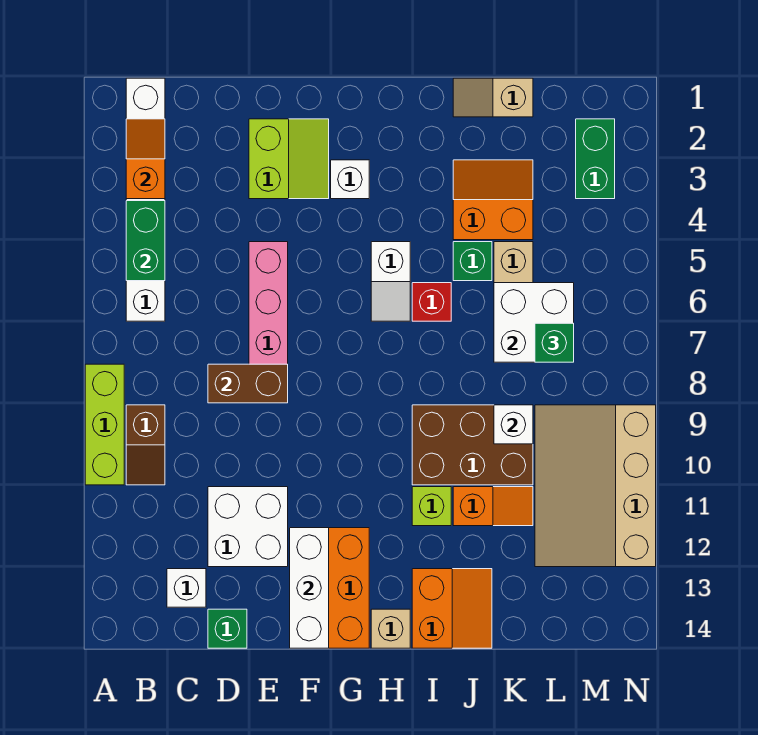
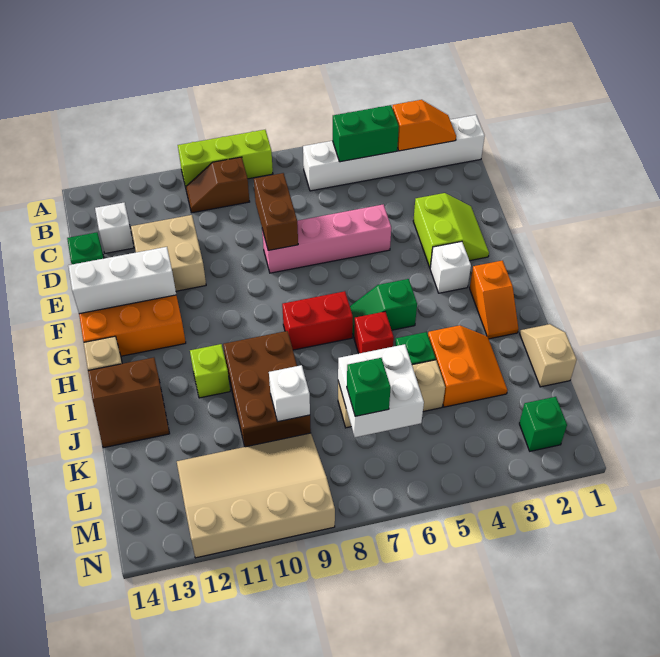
white brick D11:E12 level 1 -> tan brick D11:E12 level 1
lime slope E2:F3 level 1 top E -> lime slope E2:F3 level 1 top 3
white slope H5:H6 level 1 top 5 -> green slope H5:H6 level 1 top 5
none -> red brick H7:H8 level 1
orange slope I13:J14 level 1 top I -> brown slope I13:J14 level 1 top I
orange slope J11:K11 level 1 top J -> orange slope H2:I2 level 1 top H
green brick M2:M3 level 1 -> green brick M2 level 1

